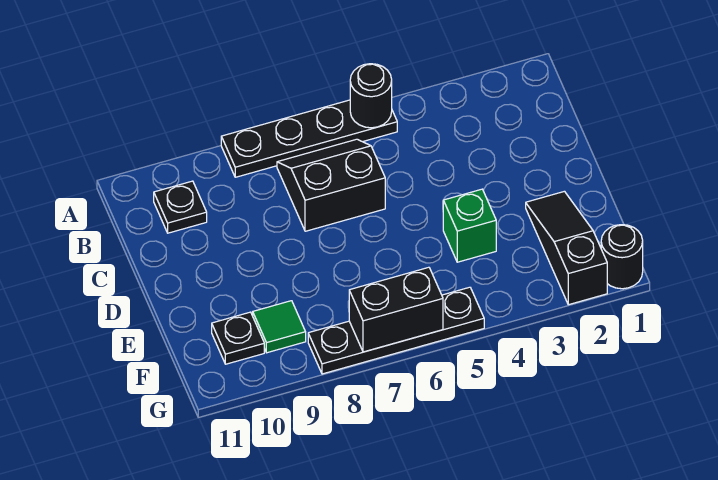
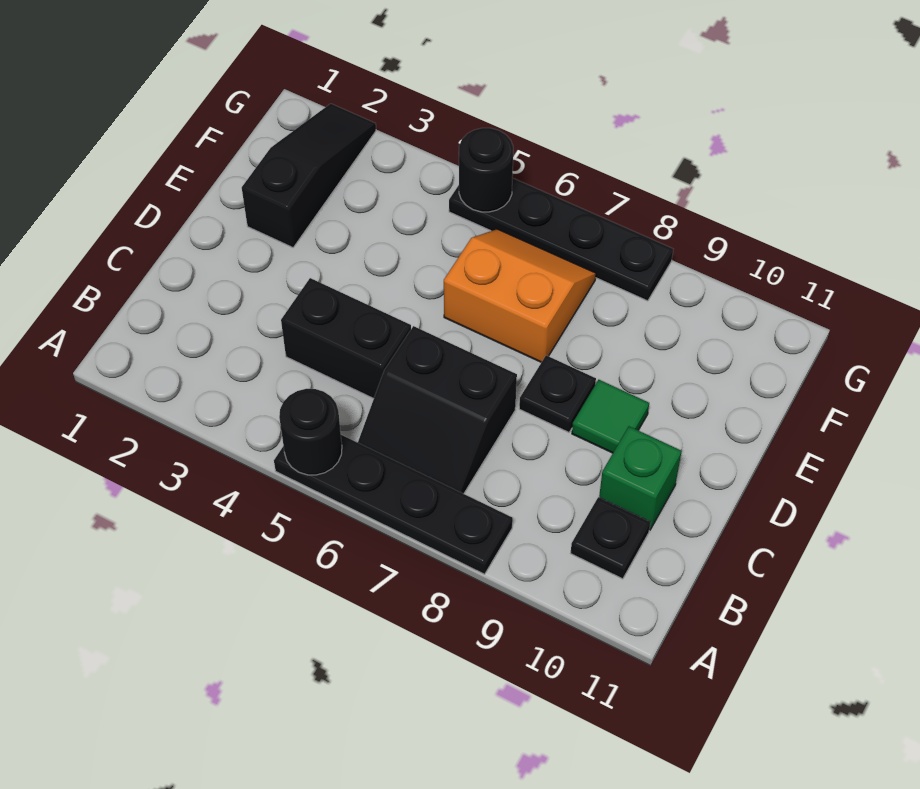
black slope E2:G2 level 1 top G -> black slope E2:G2 level 1 top E
green brick E4 level 1 -> green brick C10 level 1
none -> orange slope E6:F7 level 1 top E
green tile F9 level 1 -> green tile D9 level 1
black plate F10 level 1 -> black plate D8 level 1
black round brick G1 level 1 -> black round brick G5 level 2
black brick G6:G7 level 2 -> black brick C4:C5 level 1

